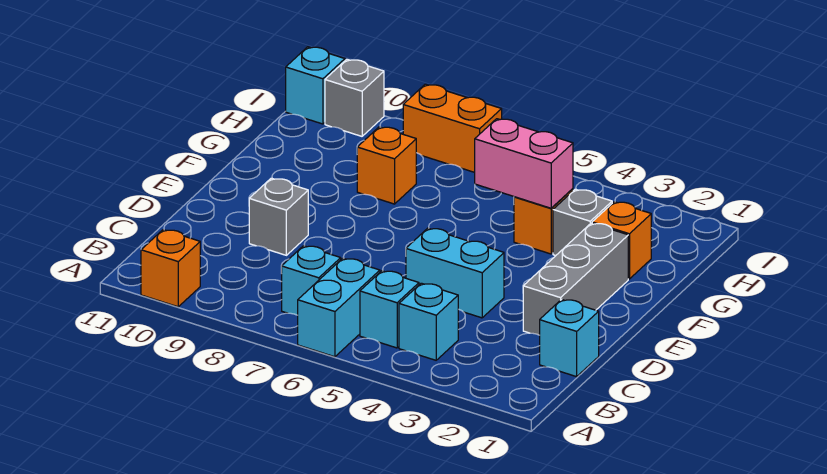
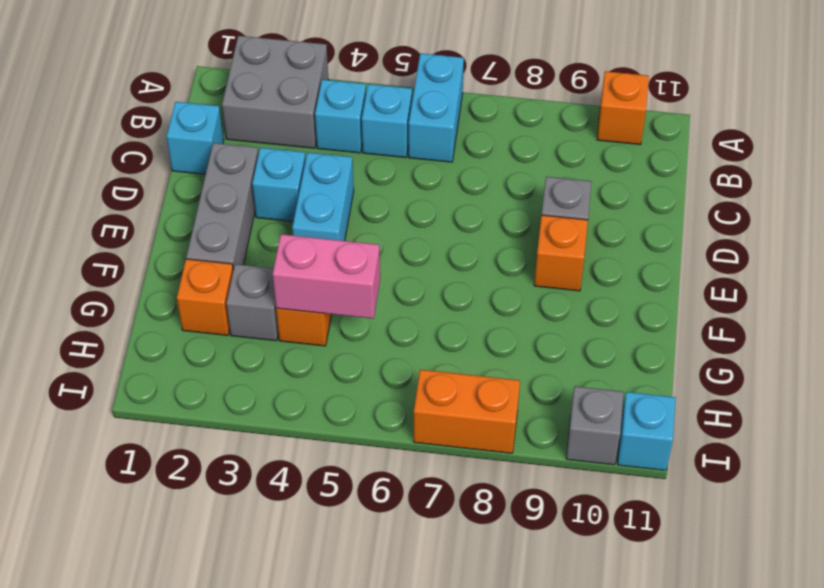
none -> grey brick A2:B3 level 1
cyan brick B7 level 1 -> cyan brick D3 level 1
cyan brick D4:D5 level 1 -> cyan brick D4:E4 level 1
orange brick G8 level 1 -> orange brick E9 level 1

